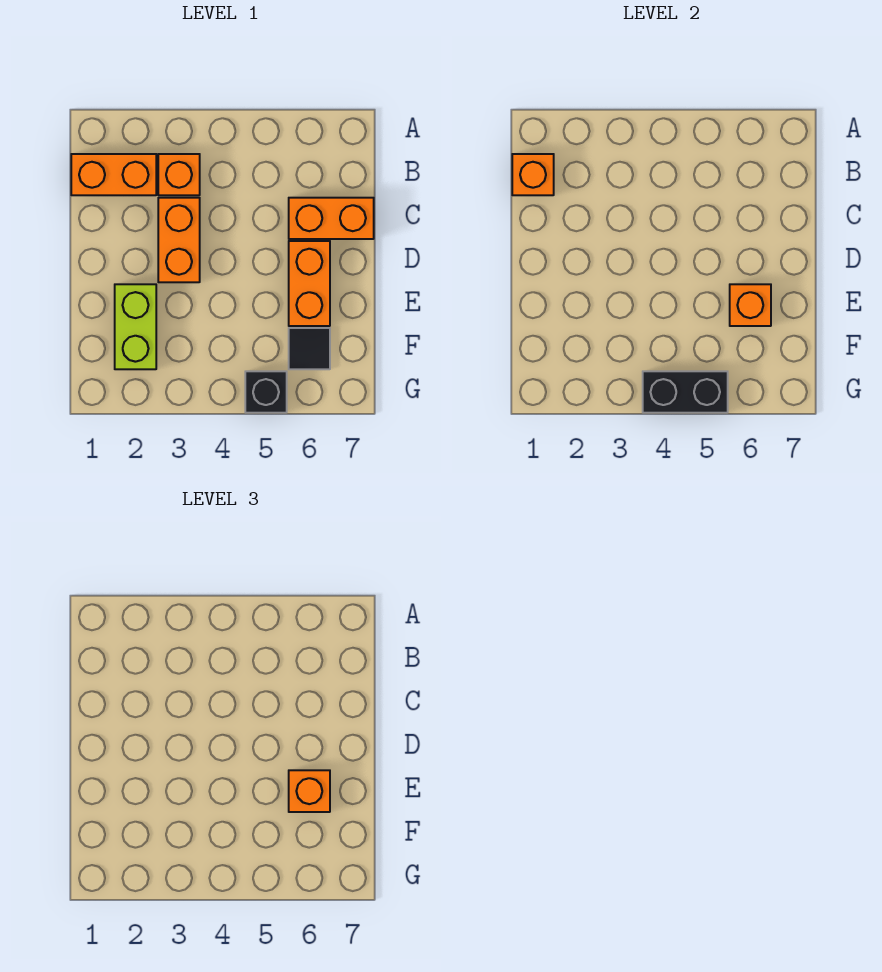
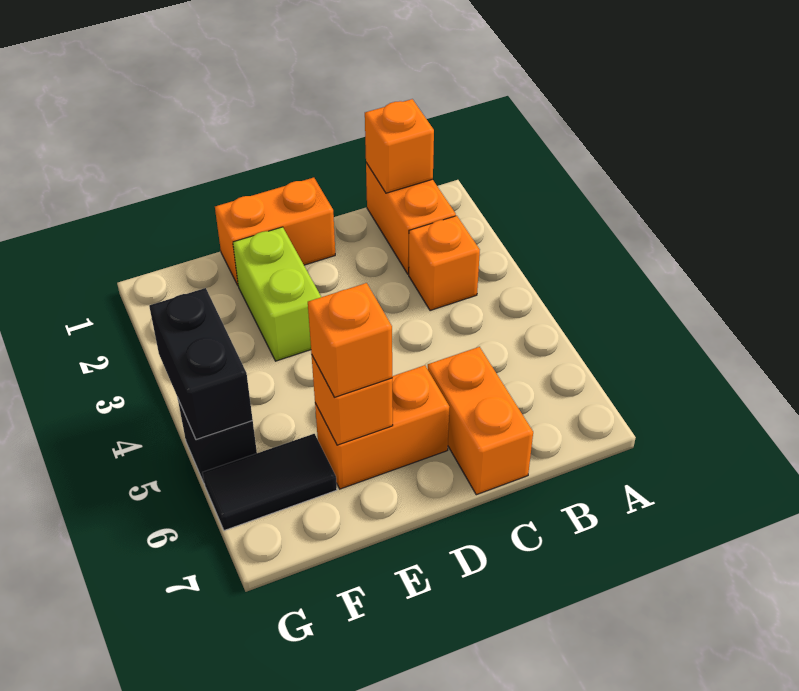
orange brick C3:D3 level 1 -> orange brick D1:E1 level 1
lime brick E2:F2 level 1 -> lime brick E2:E3 level 1
black tile F6 level 1 -> black tile F6:G6 level 1

